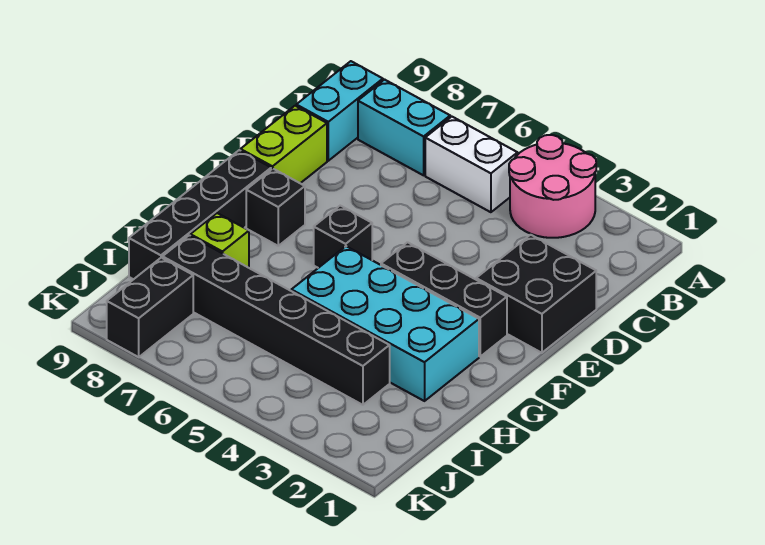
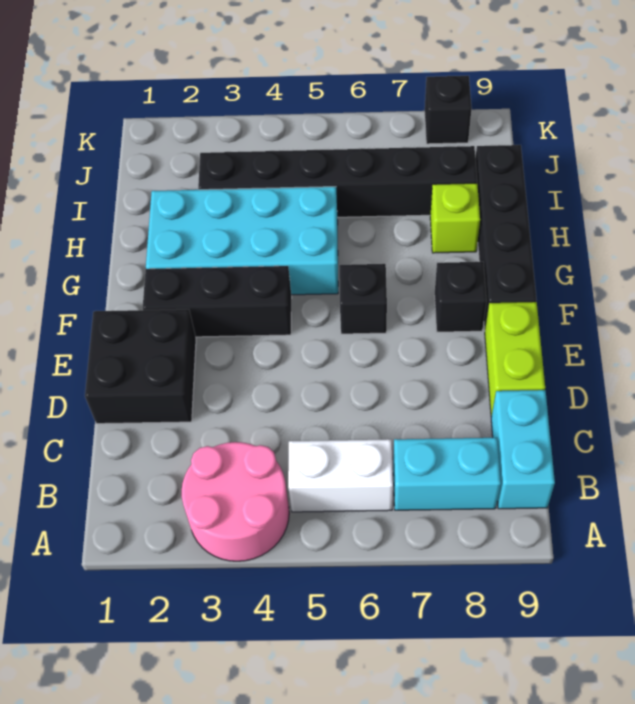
black brick J8:K8 level 1 -> black brick K8 level 1

